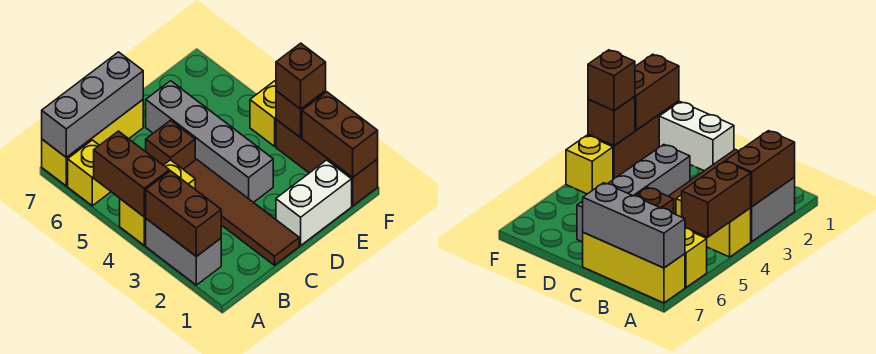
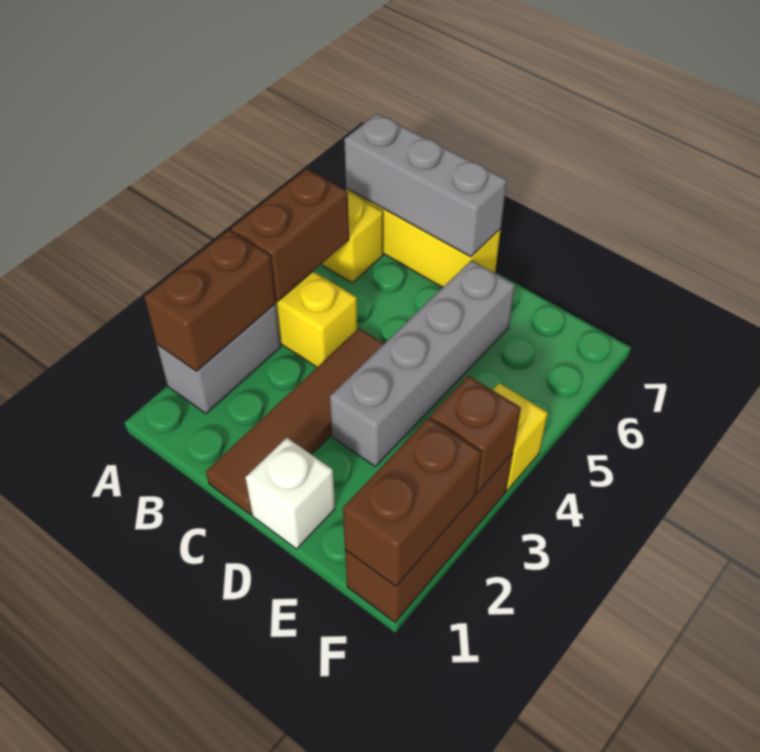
brown brick C5 level 1 -> none
white brick D1:E1 level 1 -> white brick D1 level 1
brown brick F3 level 3 -> none

